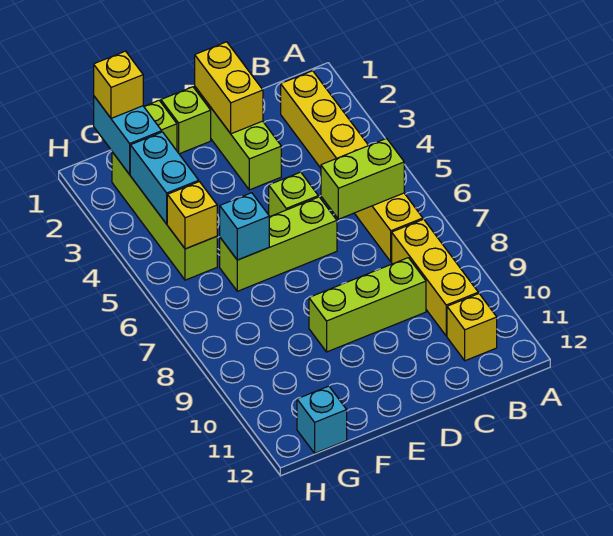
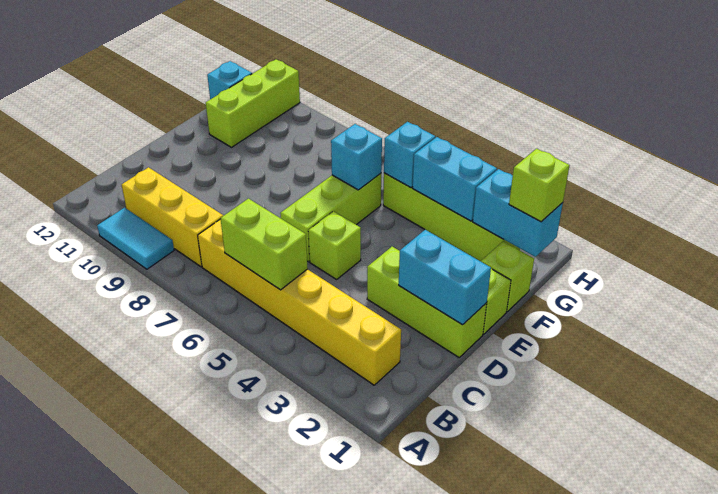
none -> cyan tile A9:A10 level 1
lime brick B6:C6 level 2 -> lime brick B5:B6 level 2
yellow brick B11 level 1 -> none
lime brick C9:E9 level 1 -> lime brick F11:H11 level 1
yellow brick D1:D2 level 2 -> cyan brick D1:D2 level 2
yellow brick G1 level 3 -> lime brick G1 level 3
yellow brick G5 level 2 -> cyan brick G5 level 2

